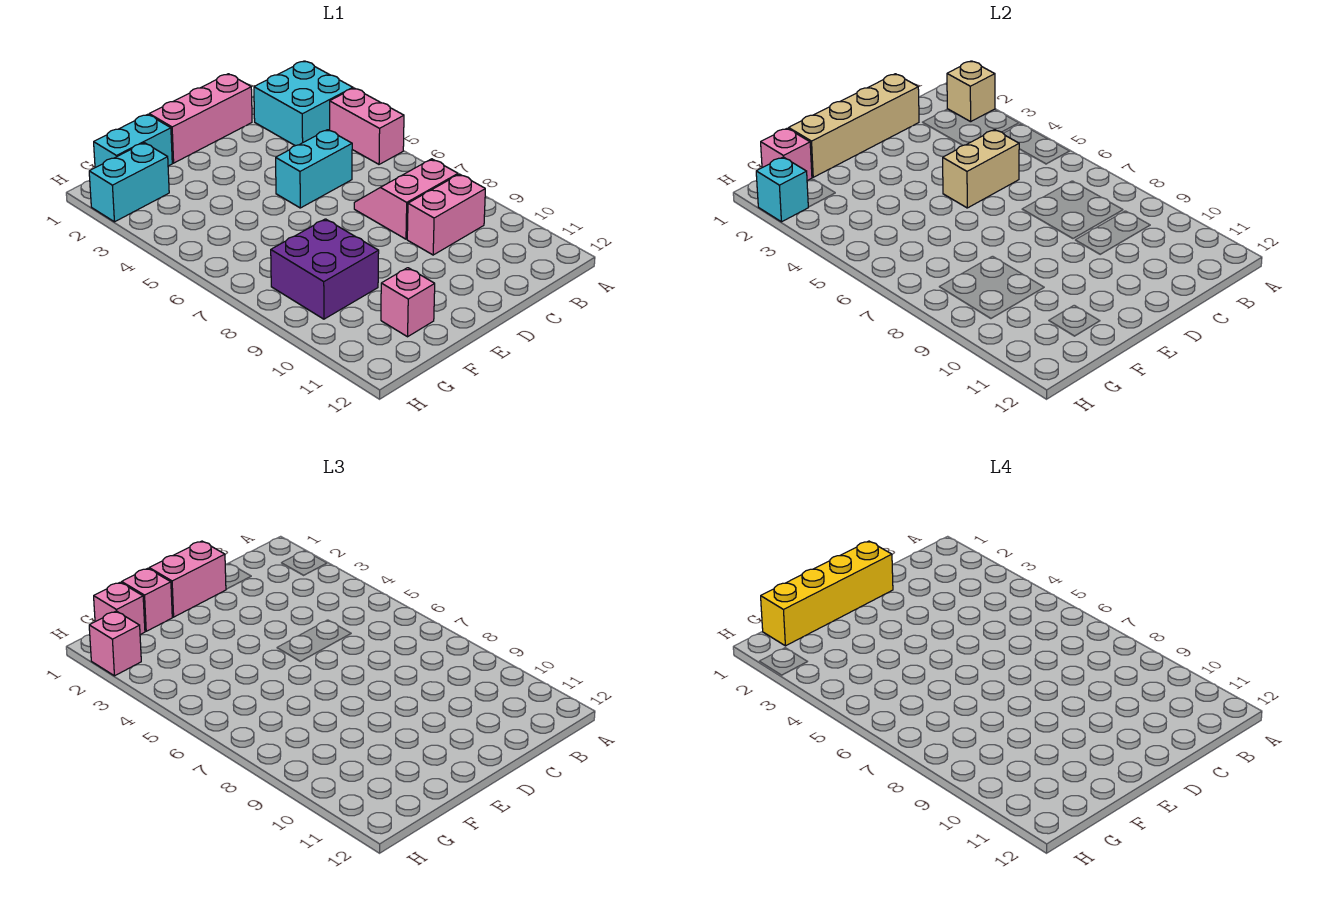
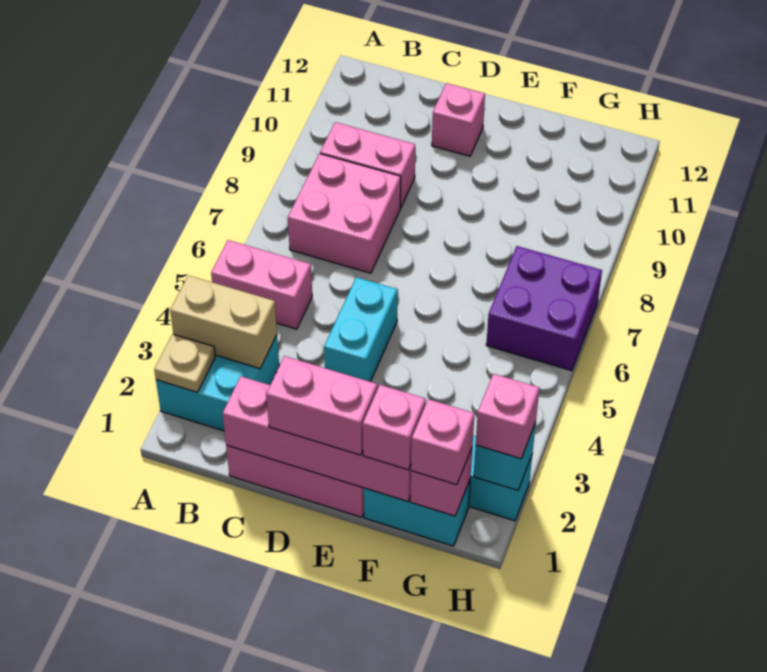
tan brick A2 level 2 -> tan plate A2 level 2
pink brick A4:A5 level 1 -> pink brick A5:B5 level 1
pink slope B7:C8 level 1 top 8 -> pink brick B7:C8 level 1
tan brick C1:F1 level 2 -> pink brick C1:F1 level 2
cyan brick C5:D5 level 1 -> cyan brick D4:D5 level 1
tan brick C5:D5 level 2 -> tan brick A3:B3 level 2
yellow brick D1:G1 level 4 -> none
purple brick F8:G9 level 1 -> purple brick G6:H7 level 1
pink brick F11 level 1 -> pink brick D11 level 1

